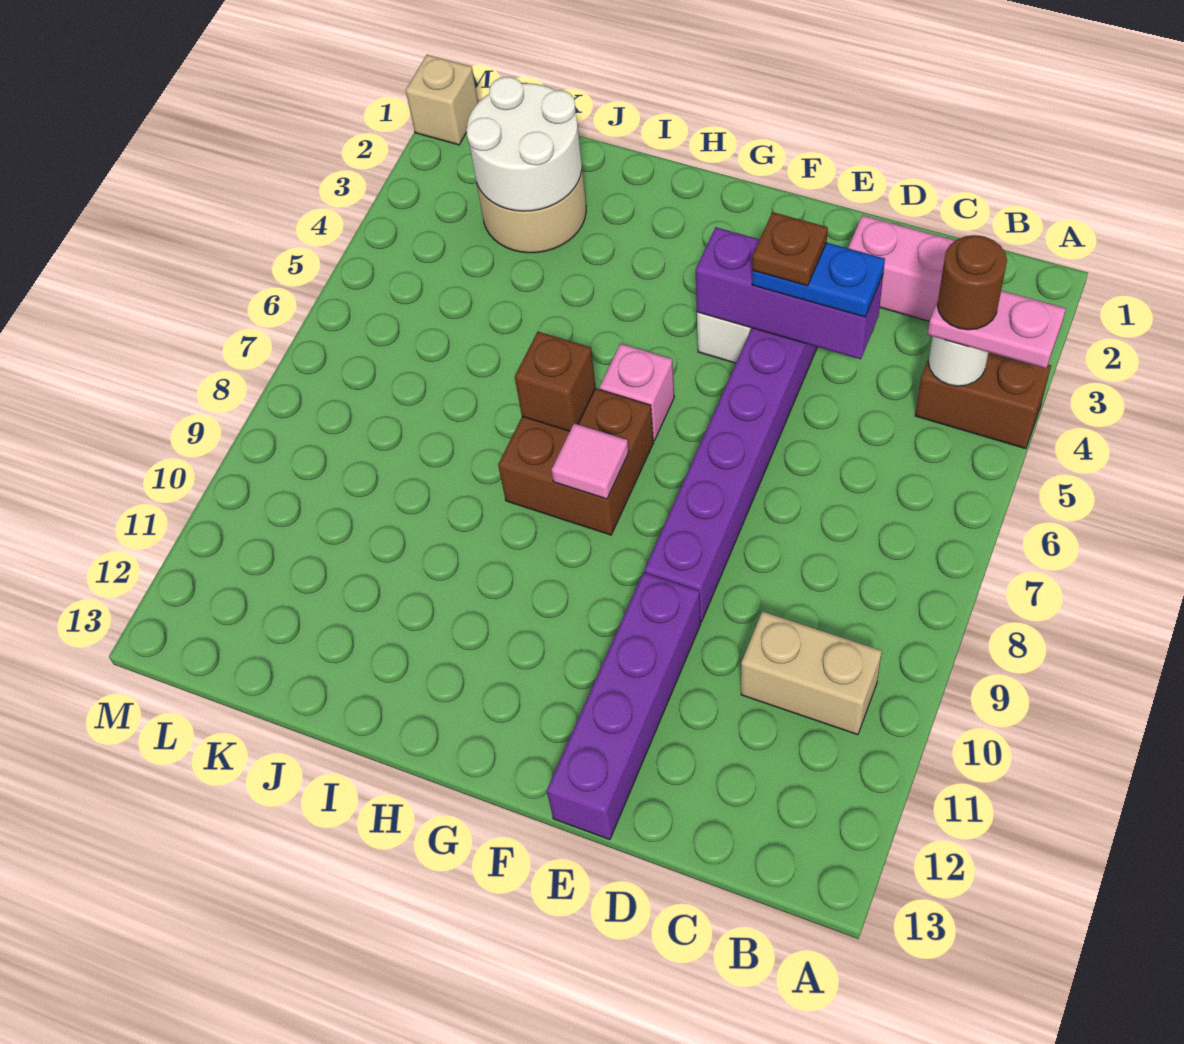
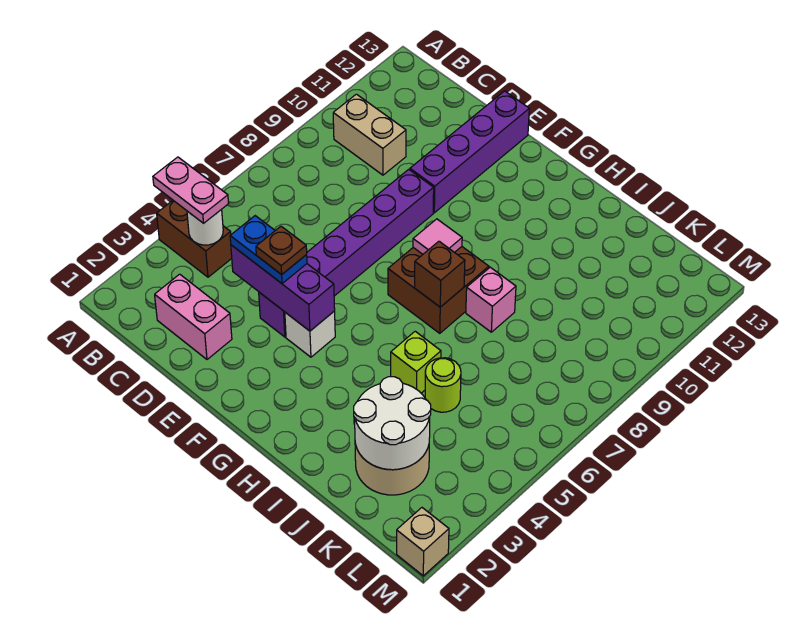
brown round brick B4 level 4 -> none
pink brick G6 level 1 -> pink brick I8 level 1
none -> lime brick I5 level 1
none -> lime round brick J5 level 1

